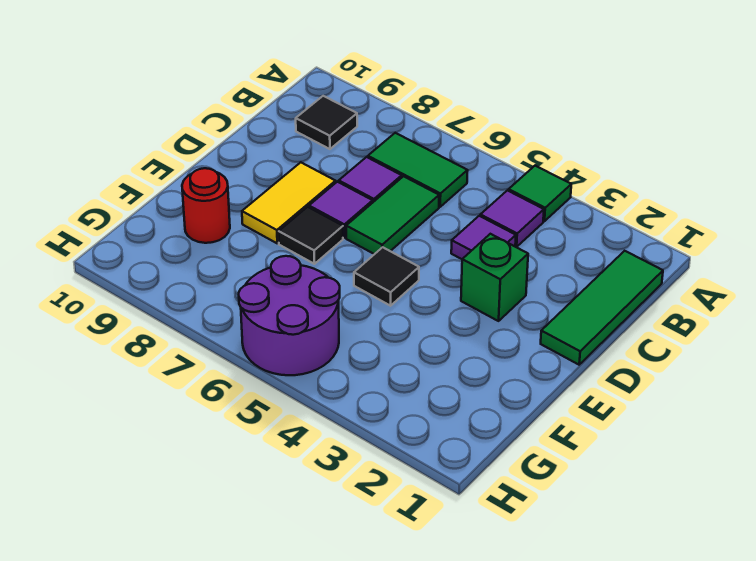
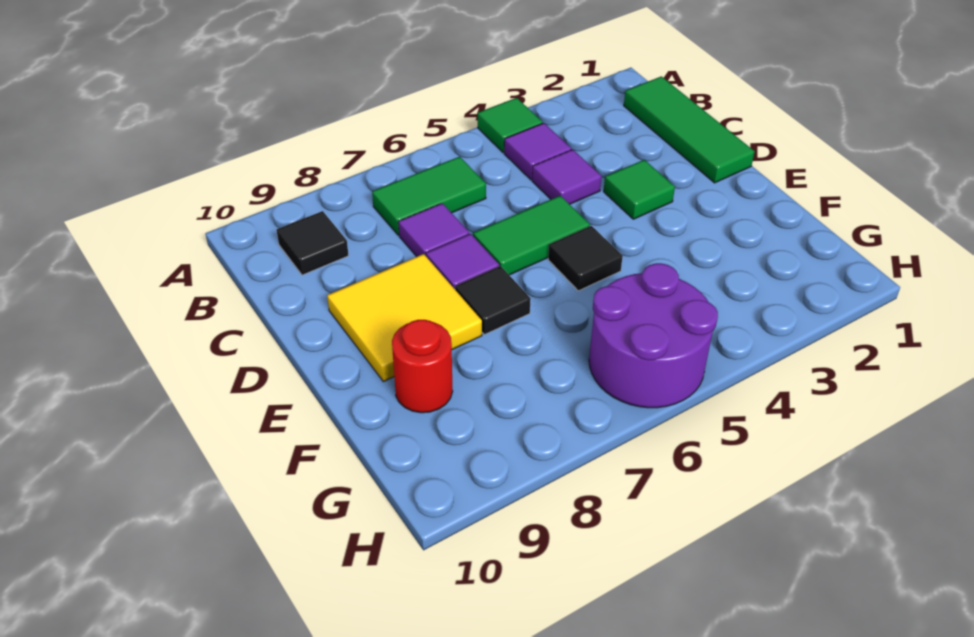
green tile C6:D6 level 1 -> green tile D5:D6 level 1
green brick D3 level 1 -> green tile D3 level 1
yellow tile D8:E8 level 1 -> yellow tile D8:E9 level 1

